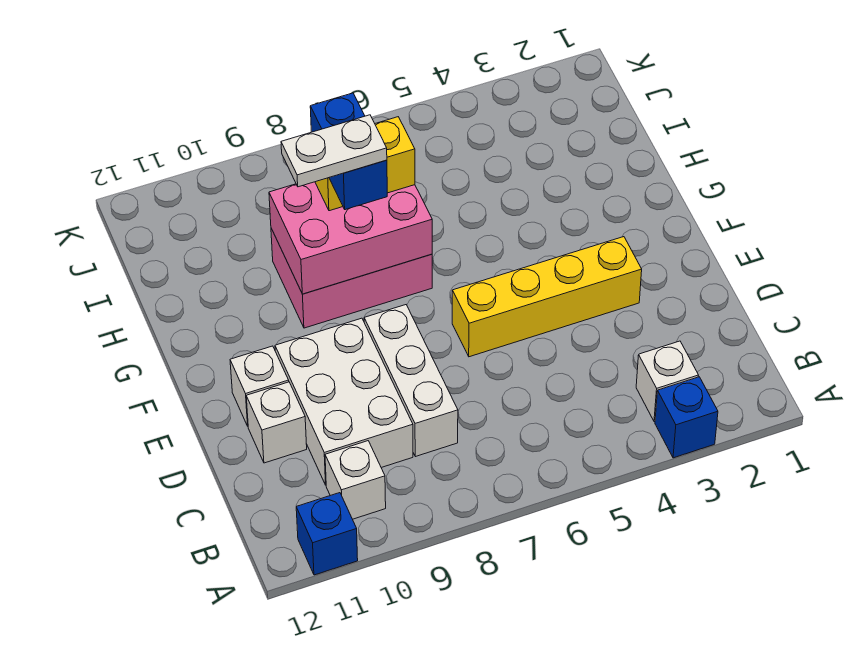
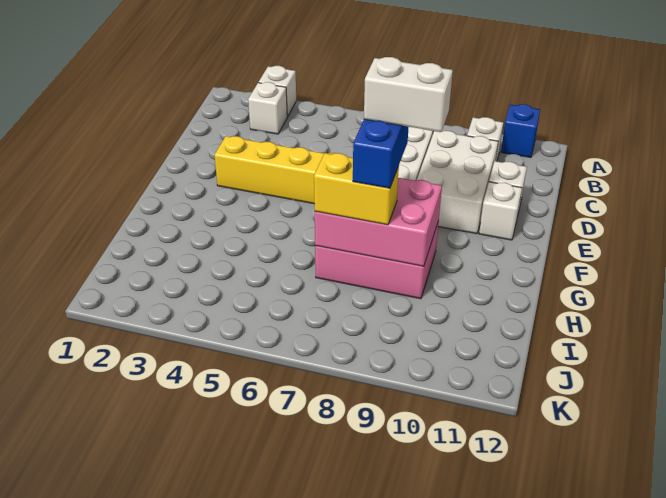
blue brick A3 level 1 -> white brick A3 level 1
white plate G8:G9 level 5 -> white brick G8:G9 level 5

